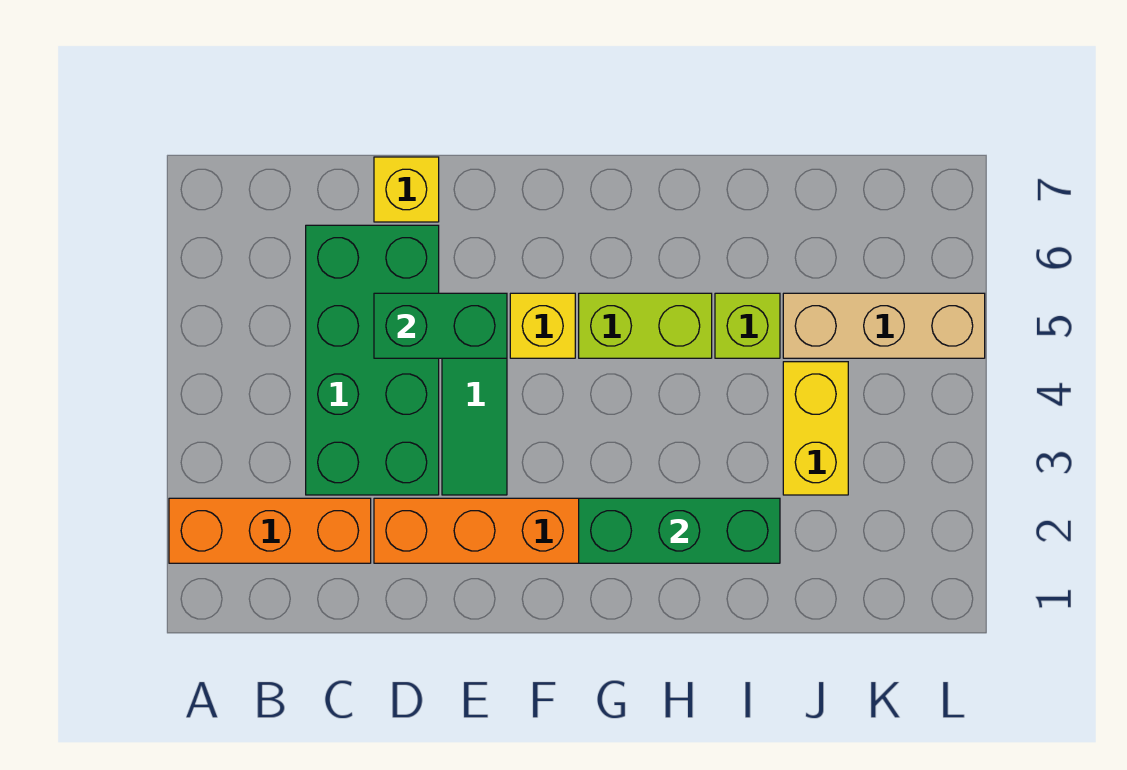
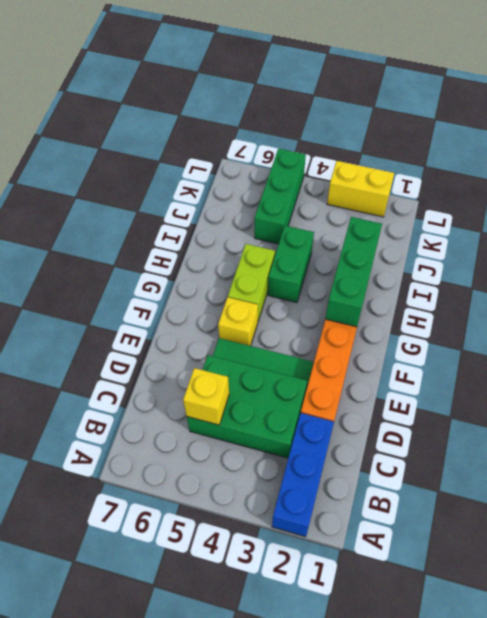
orange brick A2:C2 level 1 -> blue brick A2:C2 level 1
green brick C3:D6 level 1 -> green brick C3:D5 level 1
green brick D5:E5 level 2 -> green brick H4:I4 level 1
yellow brick D7 level 1 -> yellow brick C5 level 2
lime brick I5 level 1 -> none
yellow brick J3:J4 level 1 -> yellow brick L2:L3 level 1
tan brick J5:L5 level 1 -> green brick J5:L5 level 1

